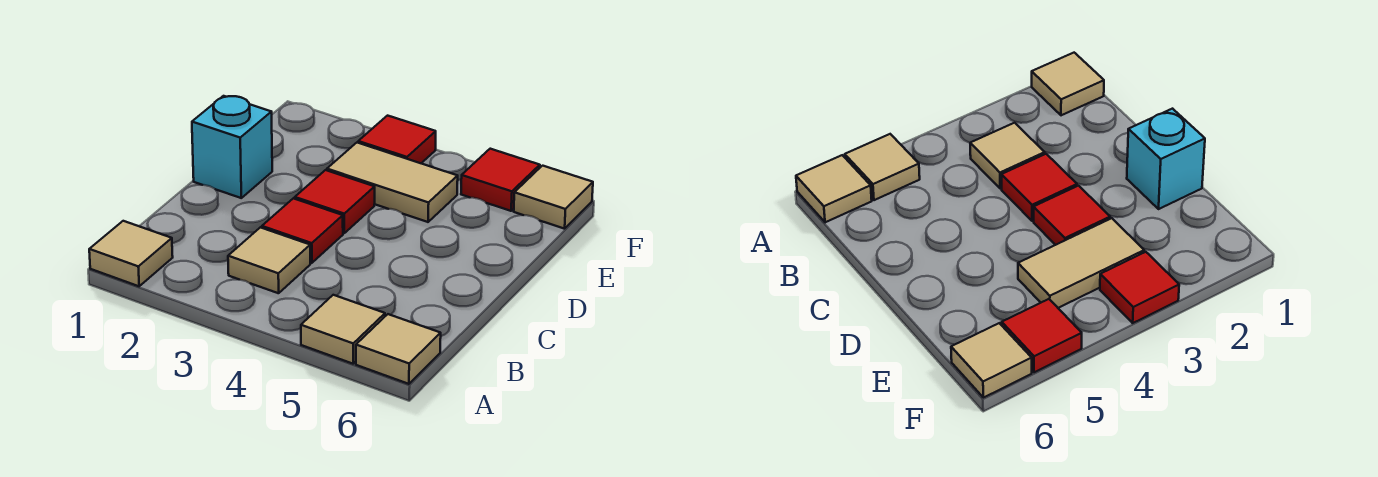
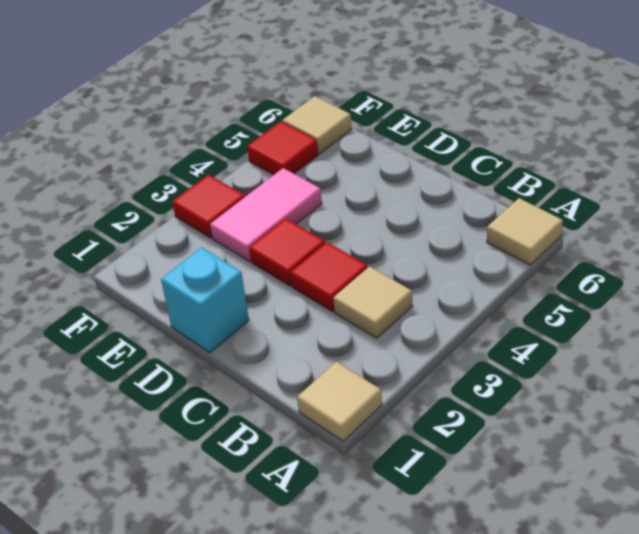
tan tile A5 level 1 -> none
tan tile E3:E4 level 1 -> pink tile E3:E4 level 1

